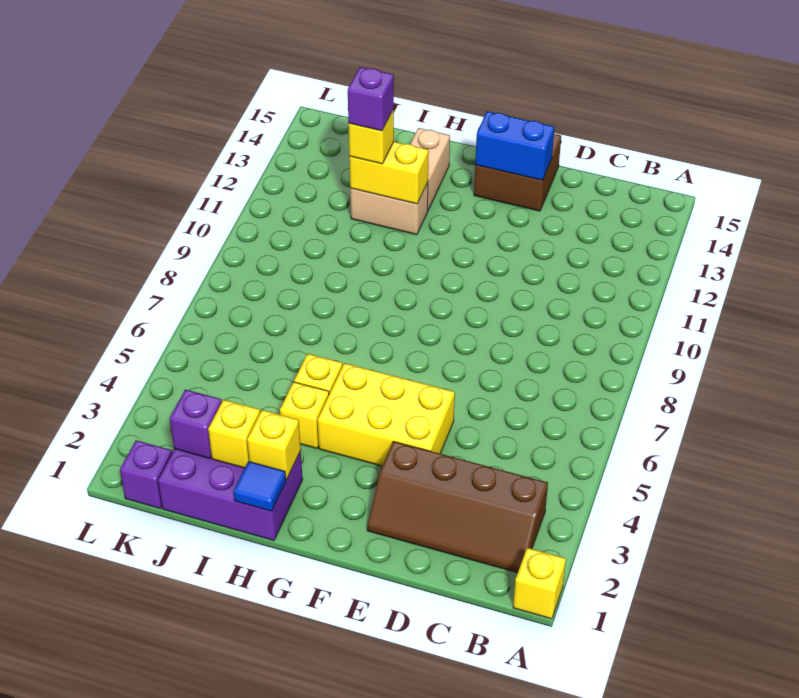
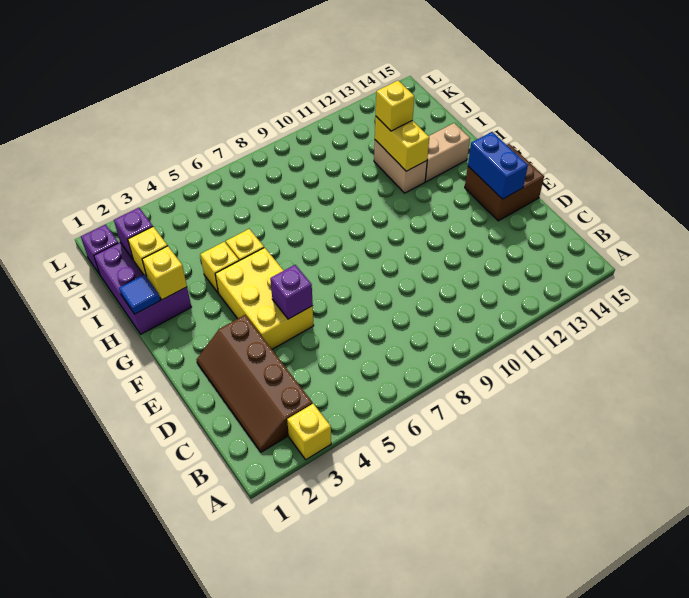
yellow brick A1 level 1 -> yellow brick A3 level 1
purple brick I12 level 4 -> purple brick E5 level 2

